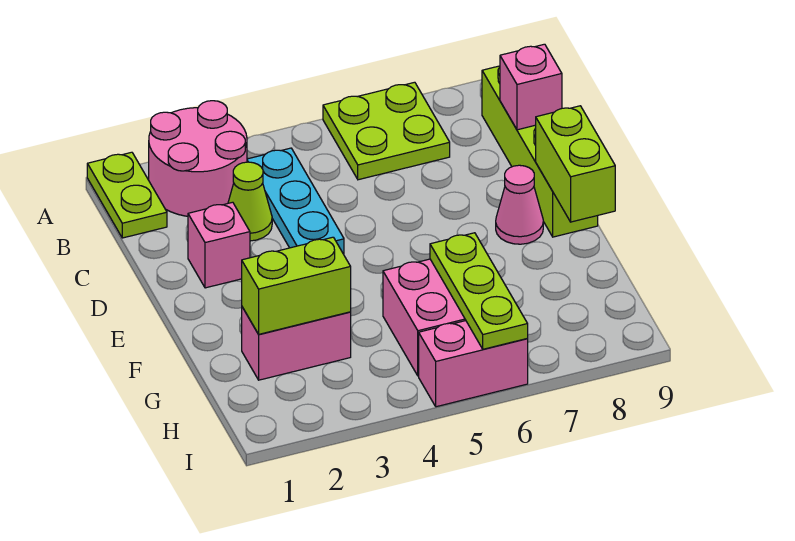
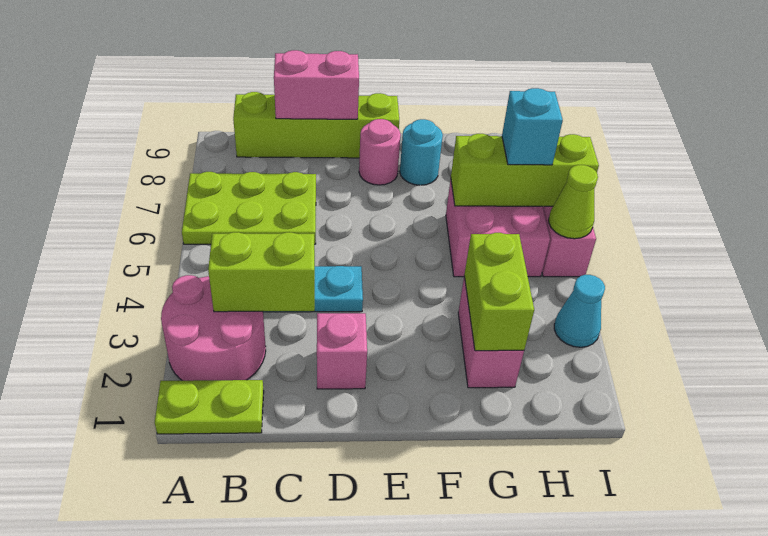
lime plate A6:B7 level 1 -> lime plate A6:C7 level 1
lime cone C3 level 1 -> lime cone I5 level 2
pink brick C9 level 2 -> pink brick C9:D9 level 2
pink cone E8 level 1 -> pink round brick E8 level 1
lime brick E9:F9 level 2 -> lime brick B3:C3 level 2
none -> cyan round brick F8 level 1
lime plate G6:I6 level 2 -> lime brick G6:I6 level 2
none -> cyan brick H6 level 3
none -> cyan cone I3 level 1

